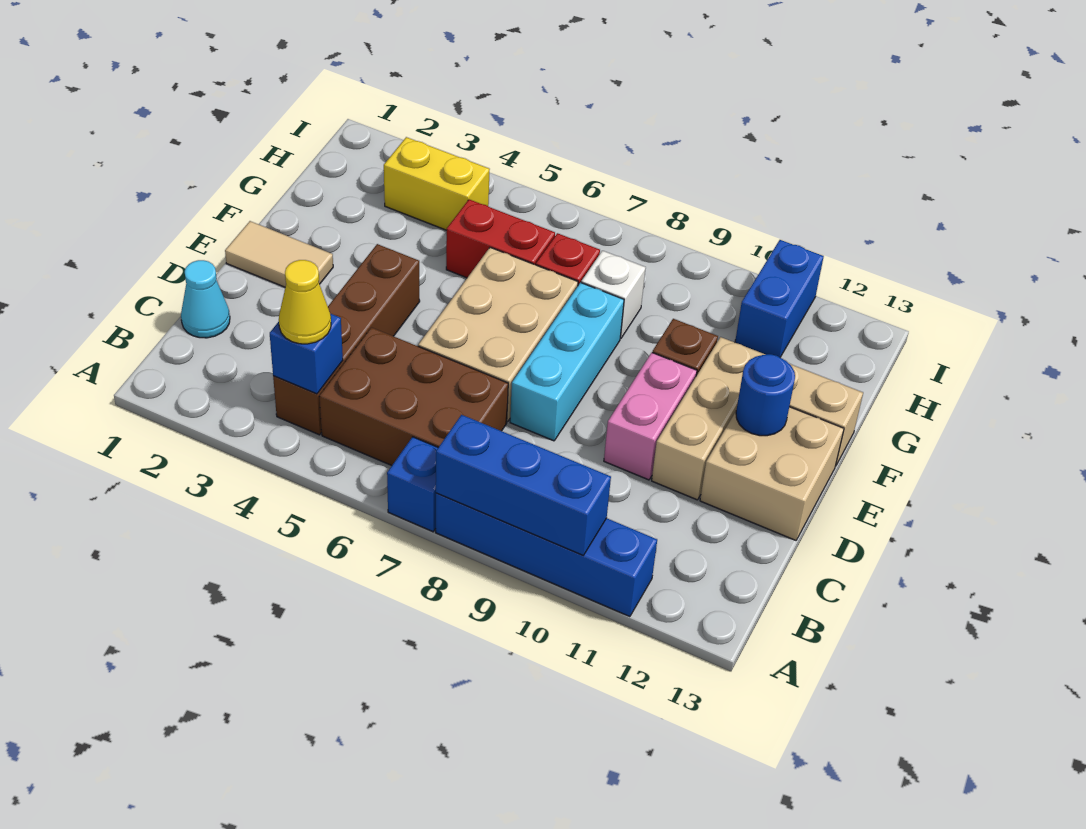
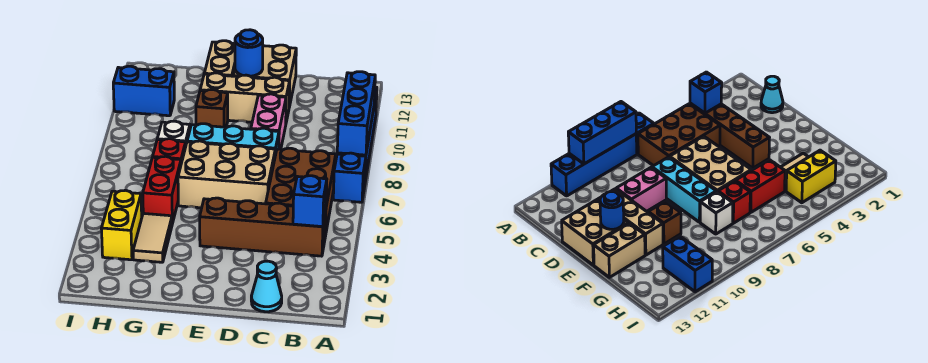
yellow cone B4 level 3 -> none
pink brick D10:E10 level 1 -> pink brick D9:D10 level 1
tan tile E1:E2 level 1 -> tan tile G3:G4 level 1

